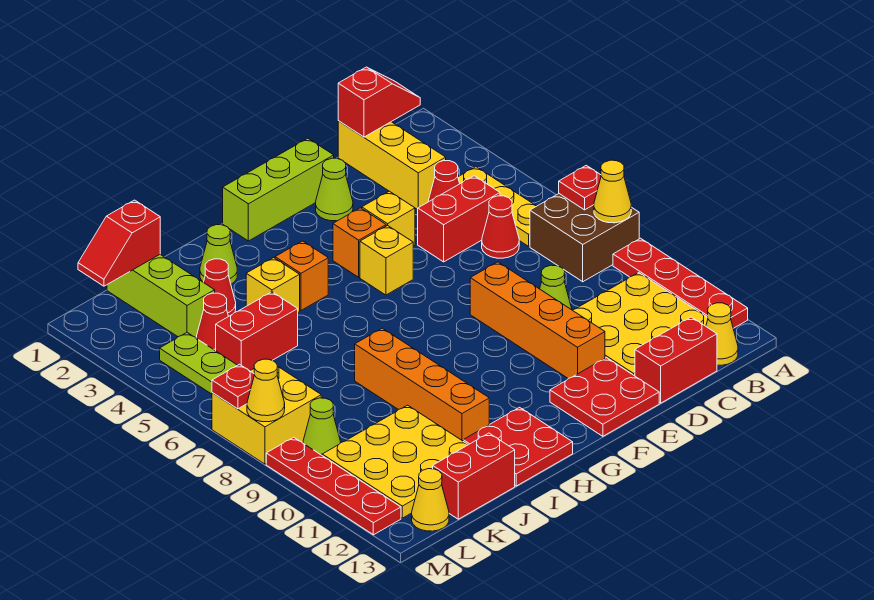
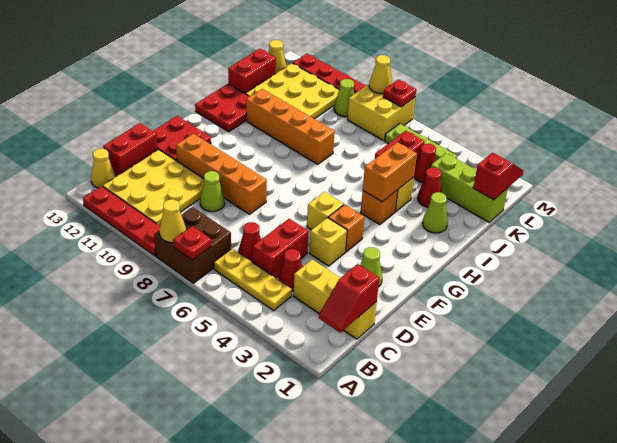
lime brick E1:G1 level 1 -> none
none -> orange brick H4:I4 level 2

